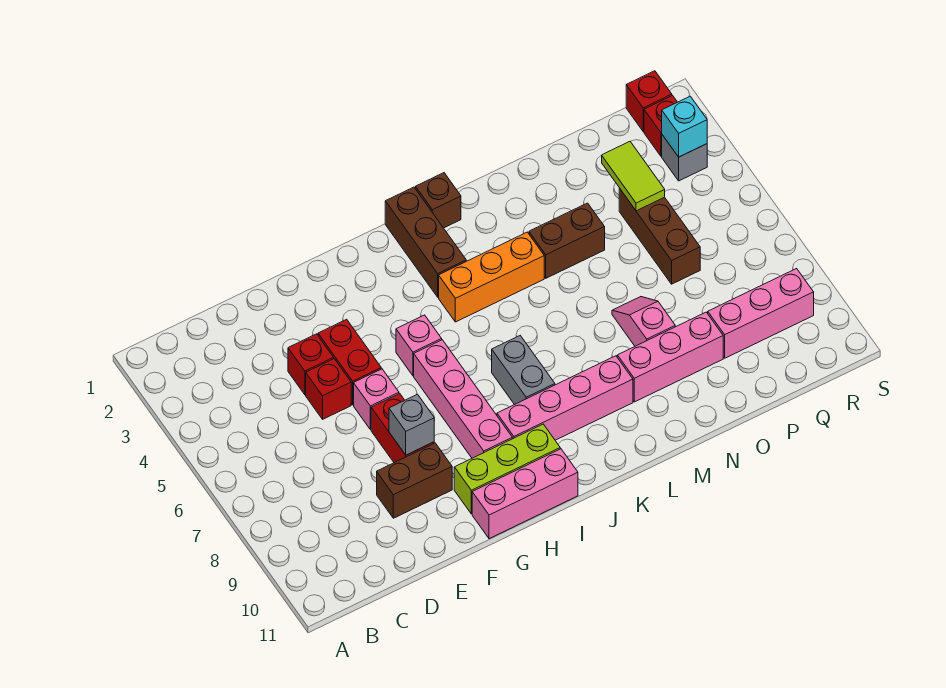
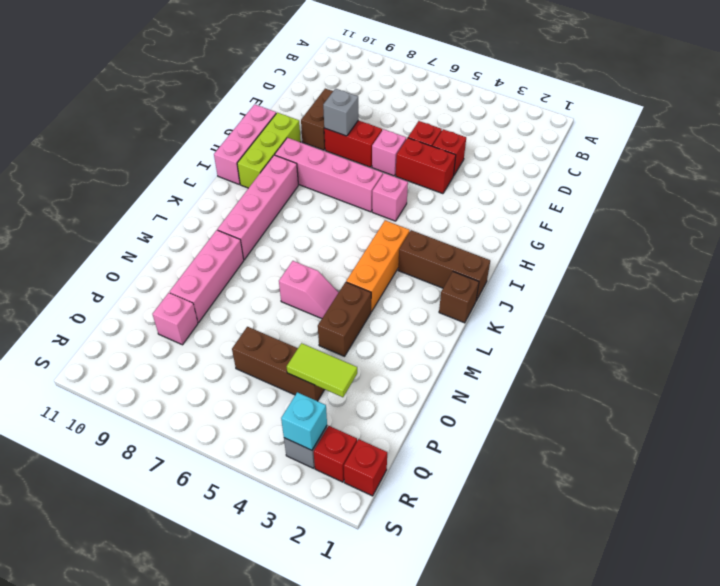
grey brick J7:J8 level 1 -> none
pink slope N7:N8 level 1 top 8 -> pink slope M5:M6 level 1 top 6
pink brick P9:R9 level 1 -> pink brick P9 level 1

